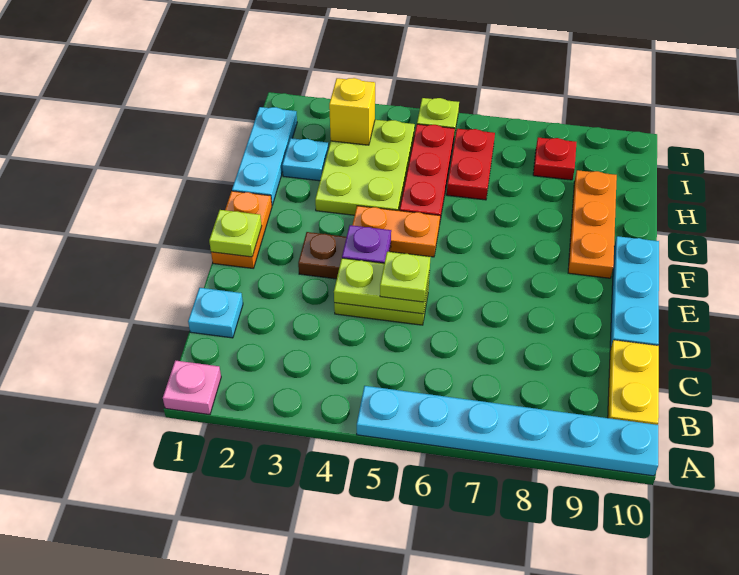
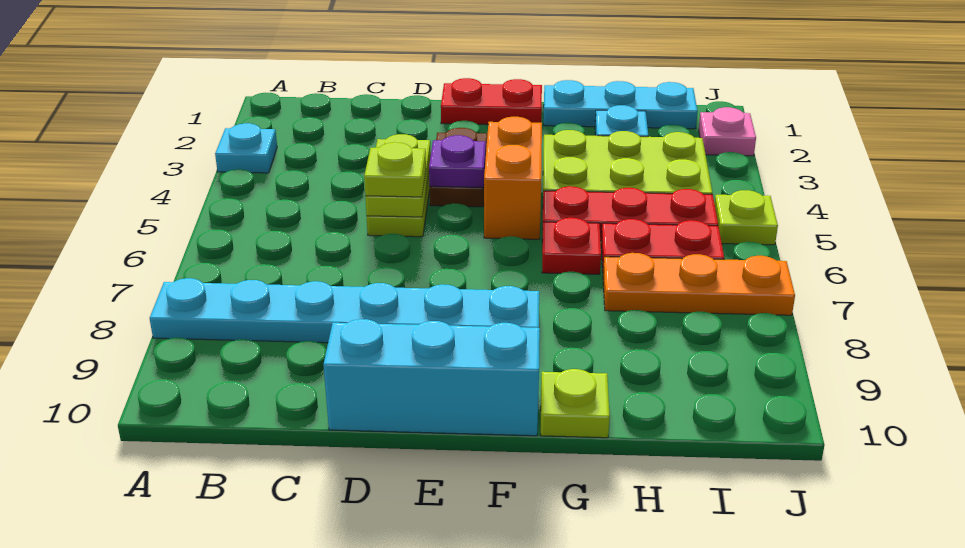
pink plate A1 level 1 -> pink plate J2 level 1
cyan plate A5:A10 level 1 -> cyan plate A8:F8 level 1
yellow plate B10:C10 level 1 -> none
cyan plate C1 level 1 -> cyan plate A3 level 1
cyan plate D10:F10 level 1 -> cyan brick D10:F10 level 1
orange plate E1:F1 level 1 -> red plate E1:F1 level 1
lime plate E1 level 2 -> lime plate G10 level 1
orange plate F4:F5 level 1 -> orange brick F4:F5 level 1
orange plate F9:H9 level 1 -> orange plate H7:J7 level 1
yellow brick I3 level 2 -> none
red plate I8 level 1 -> red plate G6 level 1

